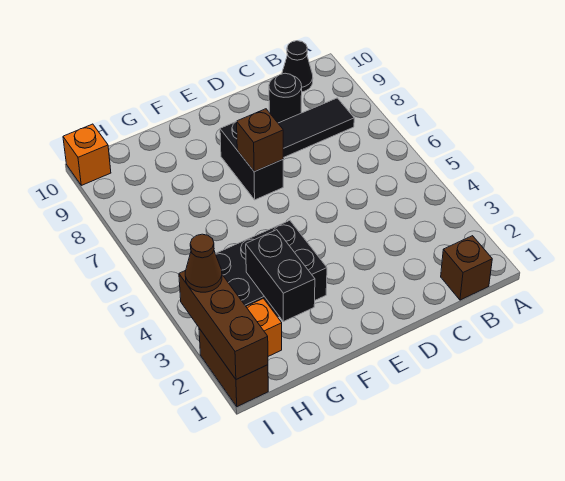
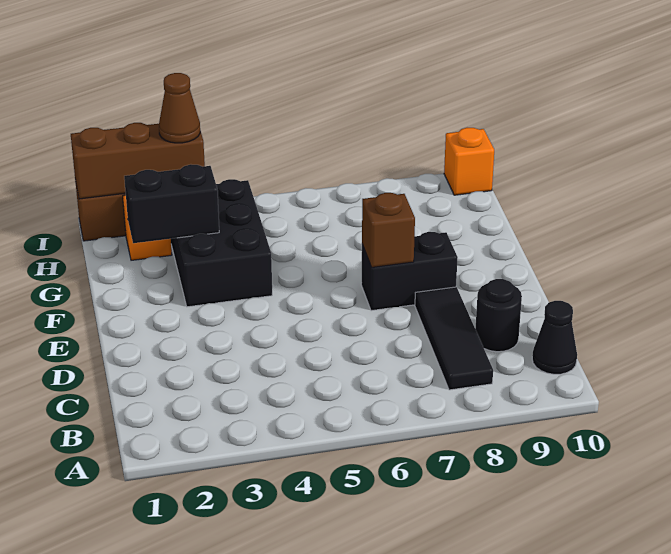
brown brick B1 level 1 -> none

